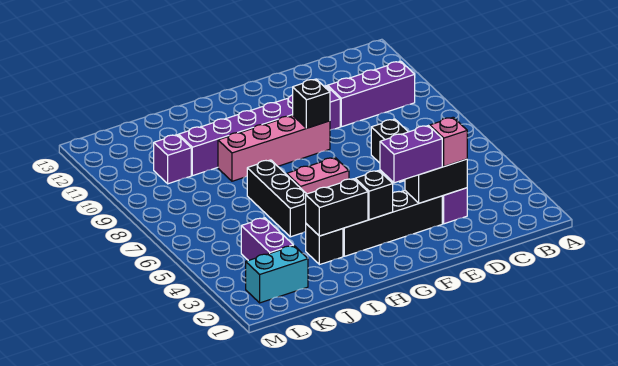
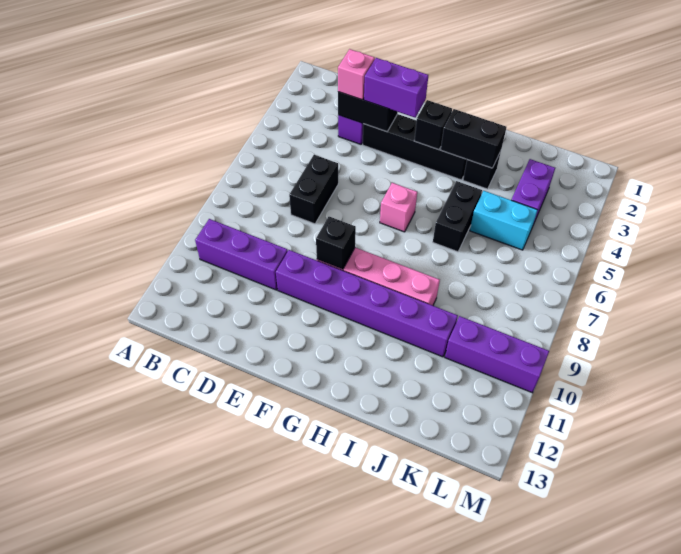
pink brick G6:H6 level 1 -> pink brick G6 level 1
black brick I5:I7 level 1 -> black brick I5:I6 level 1
cyan brick K2:L2 level 1 -> cyan brick J5:K5 level 1
purple brick K10 level 1 -> purple brick K10:M10 level 1

